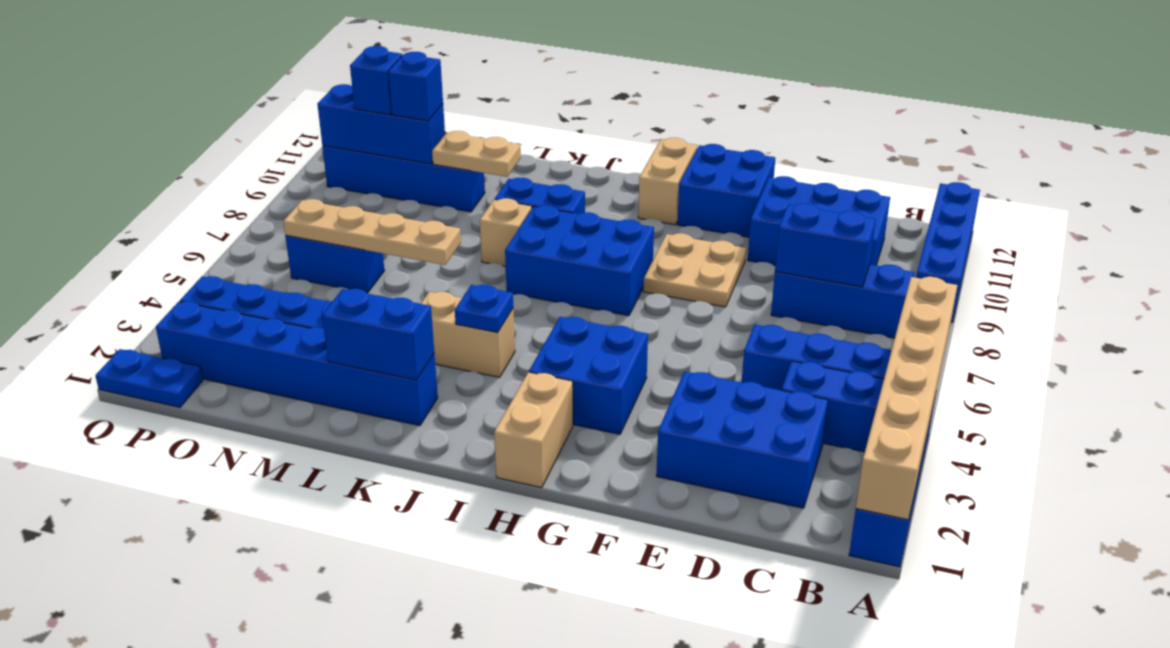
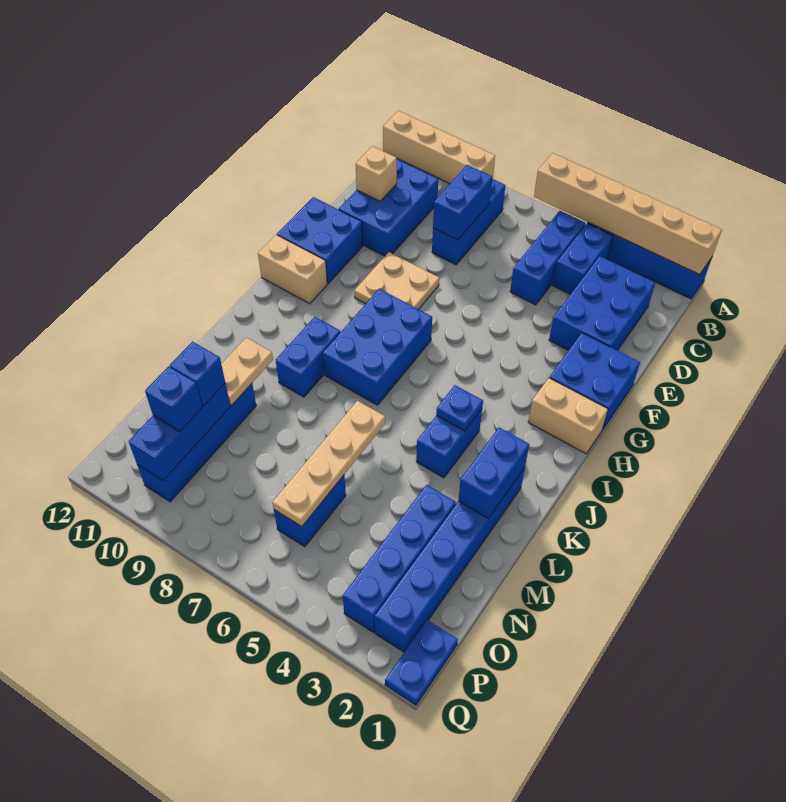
blue brick A9:A12 level 1 -> tan brick A9:A12 level 1
blue brick G3:H4 level 1 -> blue brick F1:G2 level 1
tan brick J4:K4 level 1 -> blue brick J4:K4 level 1
tan brick K8 level 1 -> tan brick D11 level 2

